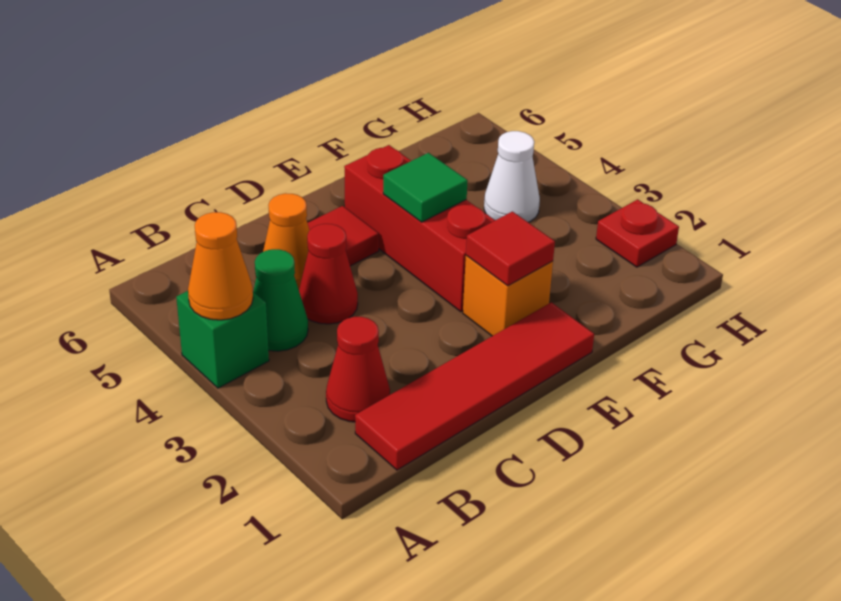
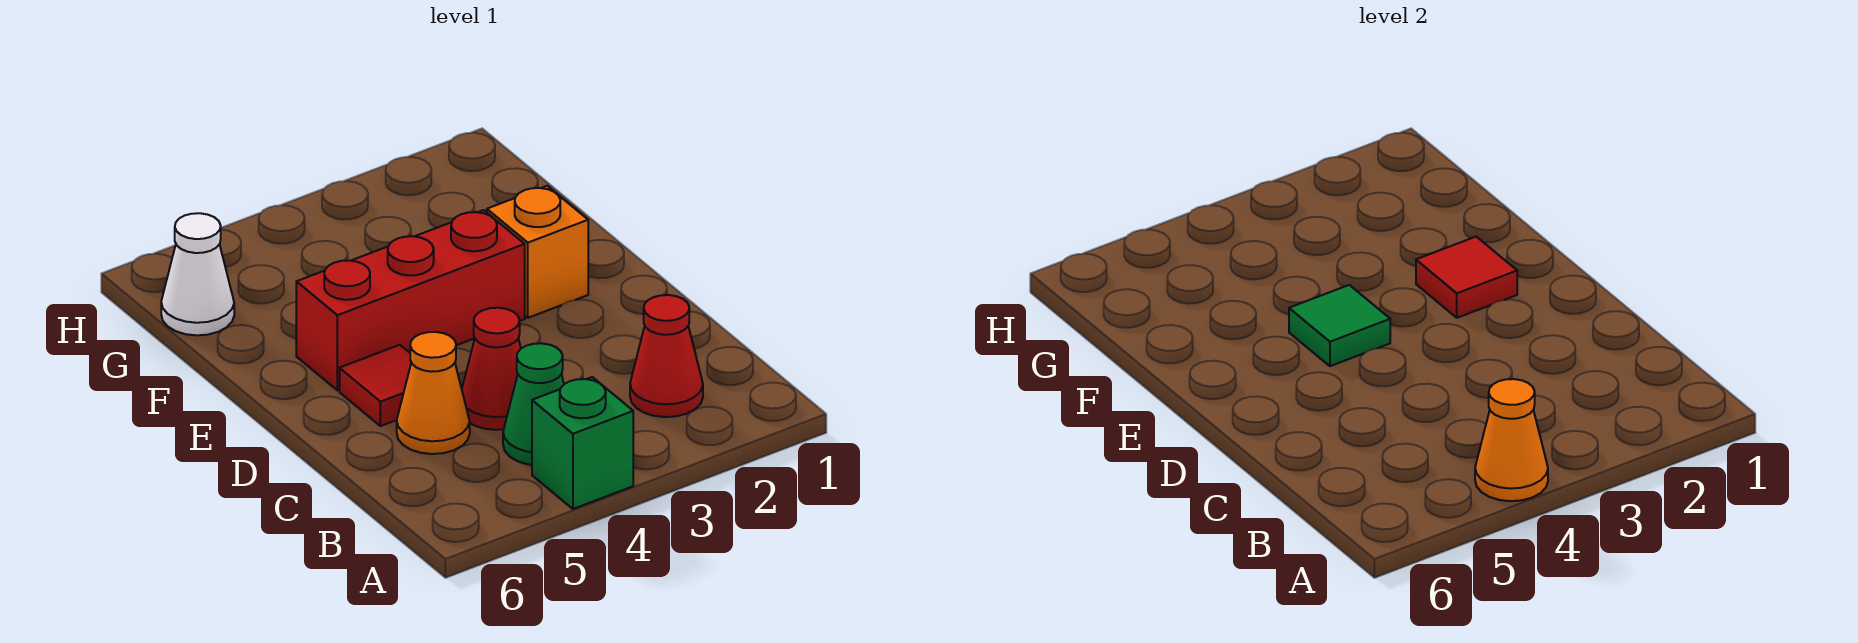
red tile B1:E1 level 1 -> none
white cone G4 level 1 -> white cone G6 level 1
red plate H2 level 1 -> none

